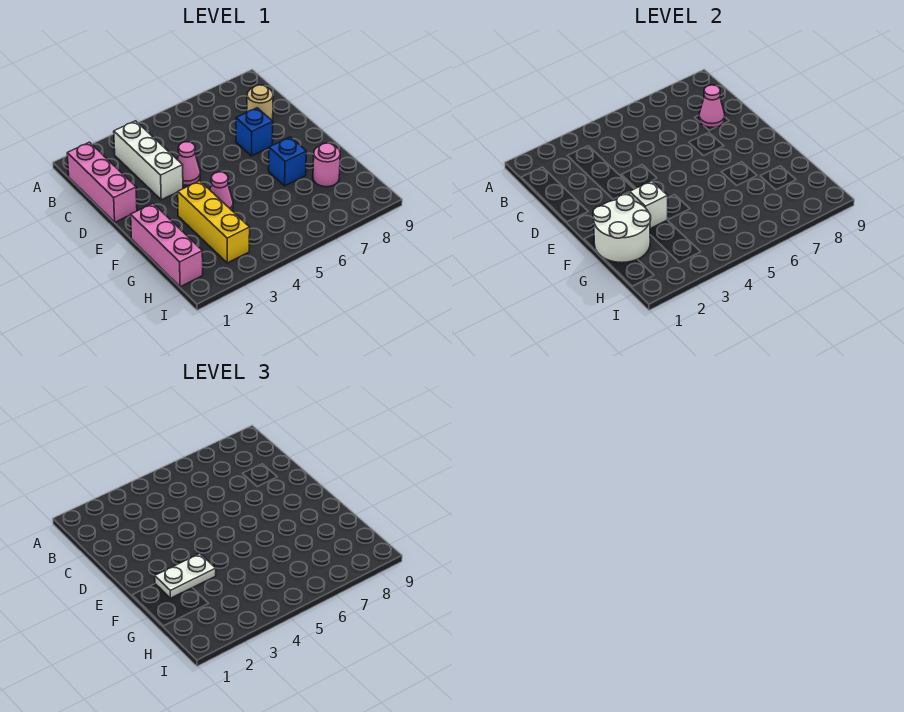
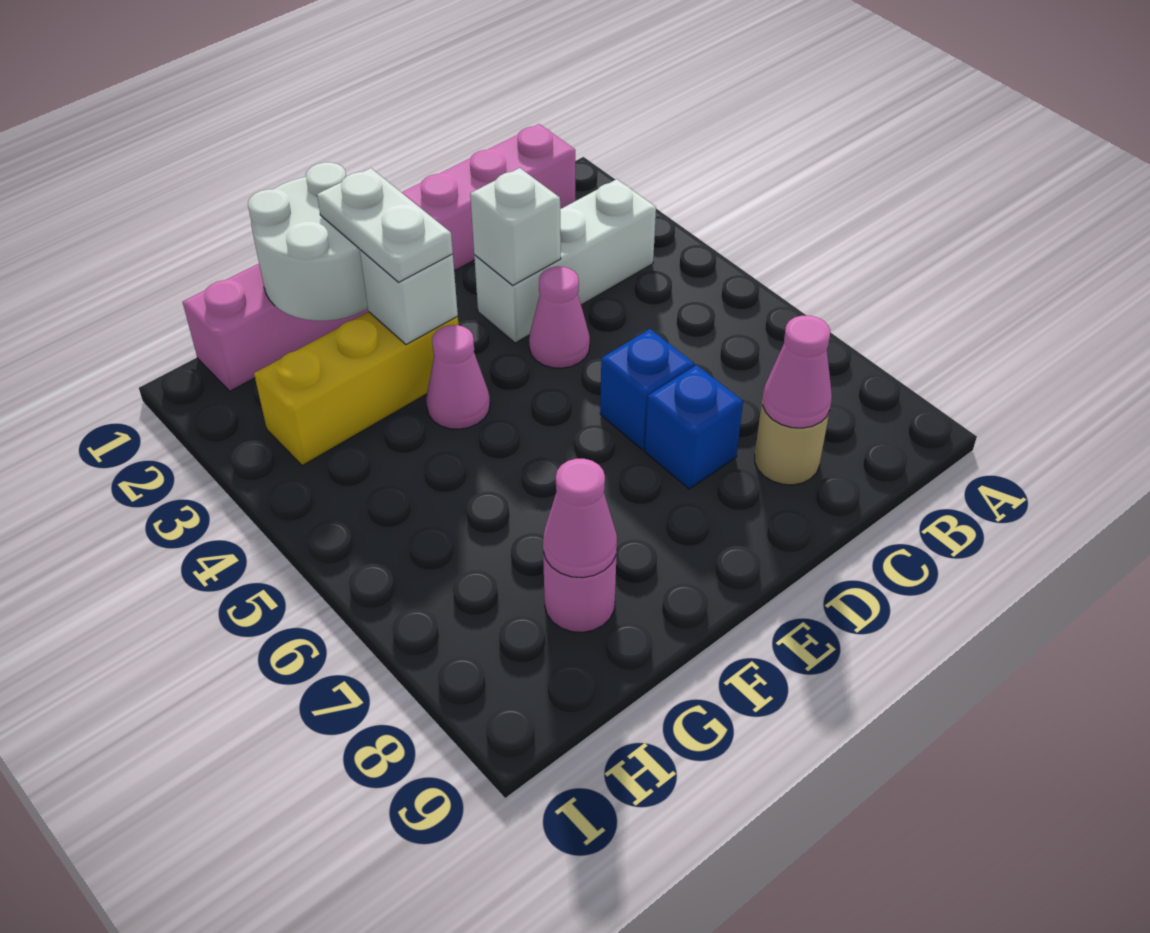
none -> white brick D3 level 2
blue brick F7 level 1 -> blue brick D6 level 1
none -> pink cone G8 level 2

